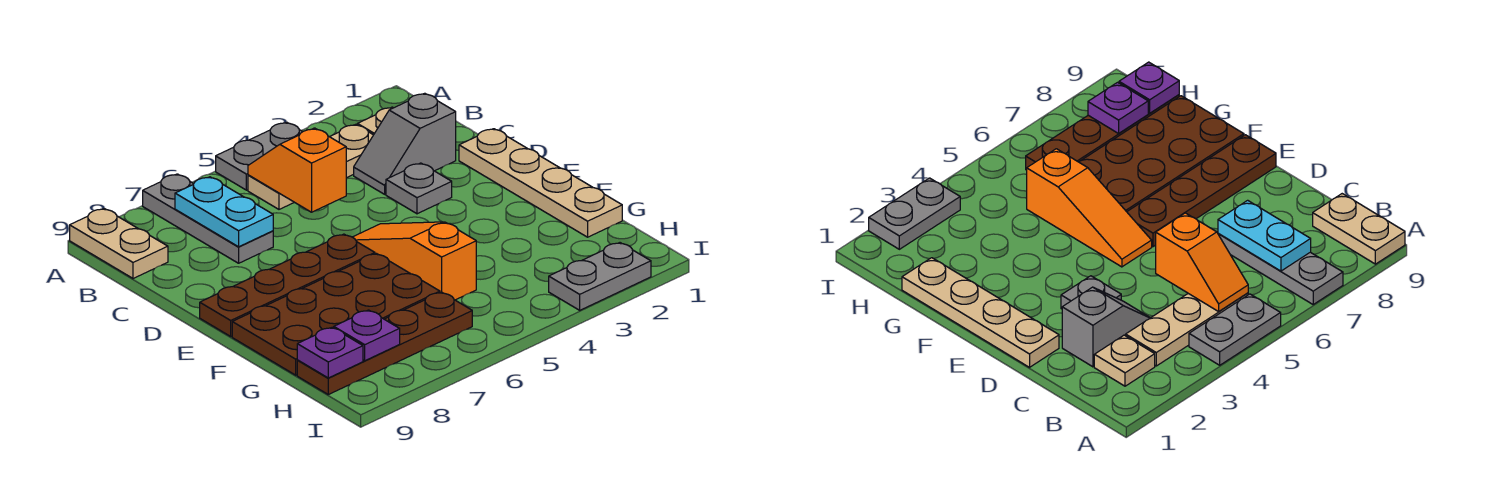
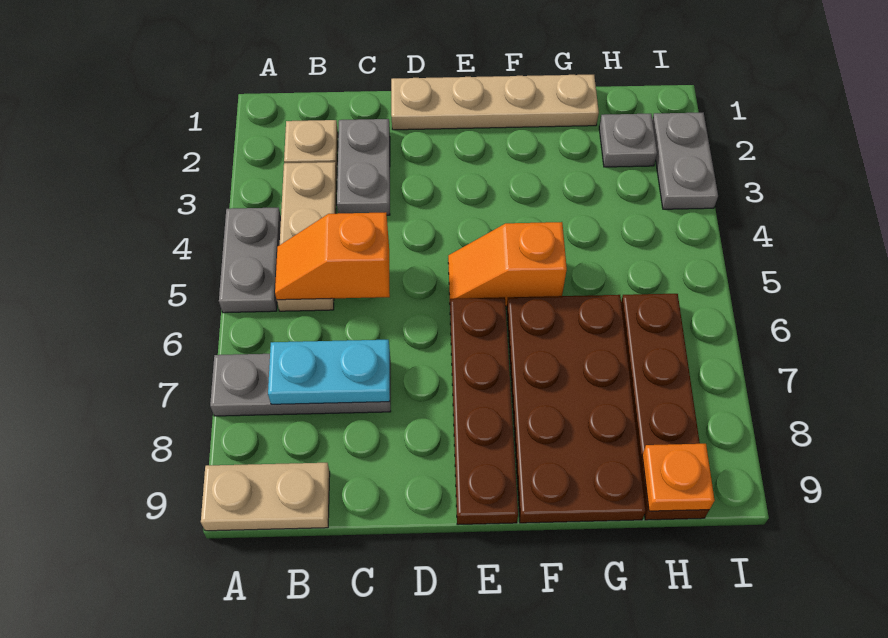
grey slope C2:C3 level 1 top 2 -> grey plate C2:C3 level 1
grey plate D3 level 1 -> grey plate H2 level 1
orange slope E5:G5 level 1 top G -> orange slope E5:F5 level 1 top F
purple plate H8 level 2 -> none
purple plate H9 level 2 -> orange plate H9 level 2

